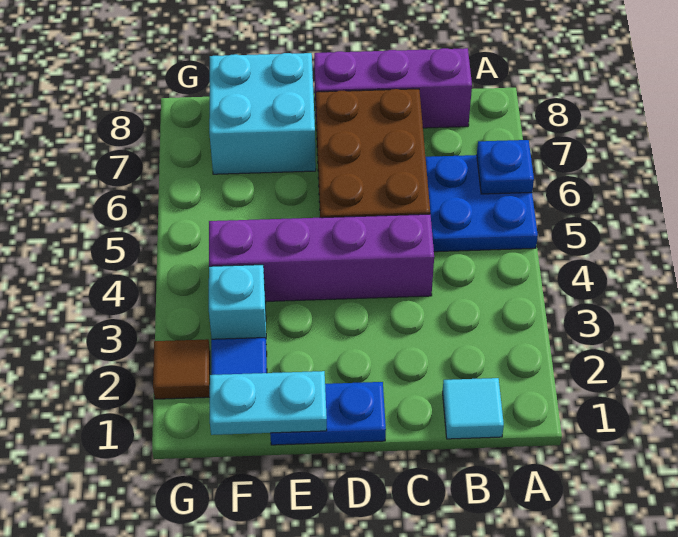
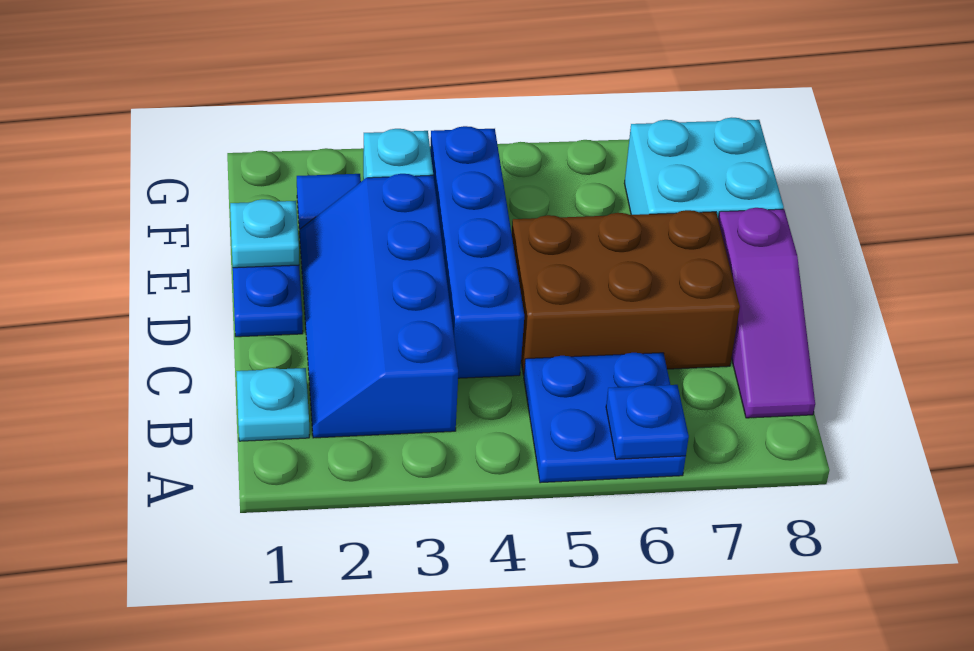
cyan tile B1 level 1 -> cyan plate B1 level 1
none -> blue slope B2:E3 level 1 top 3
purple brick B8:D8 level 1 -> purple slope B8:D8 level 1 top D
purple brick C4:F4 level 1 -> blue brick C4:F4 level 1
cyan plate E1:F1 level 2 -> cyan plate E1 level 2
brown tile G2 level 1 -> none

